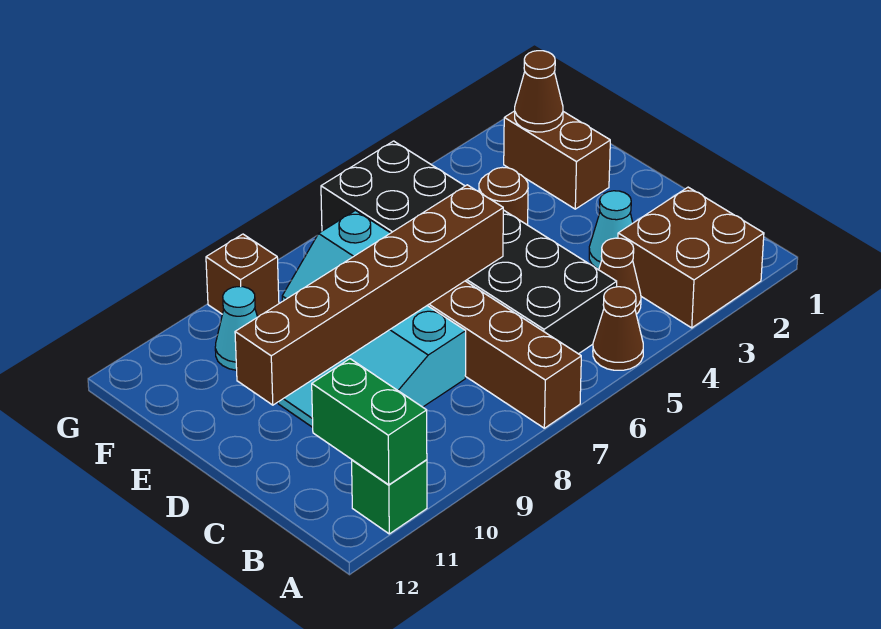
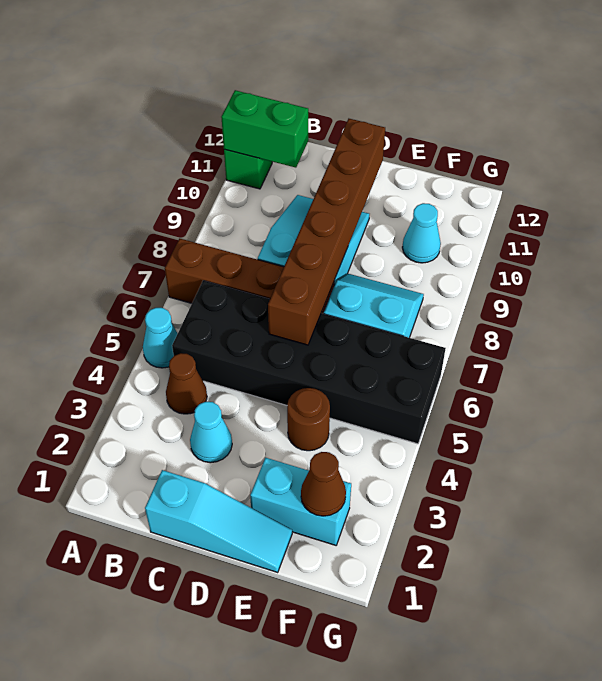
brown brick A2:B3 level 1 -> none
brown cone A5 level 1 -> cyan cone A5 level 1
none -> cyan slope C1:E1 level 1 top C
brown brick E2:F2 level 1 -> cyan brick E2:F2 level 1
brown brick G9 level 1 -> none

